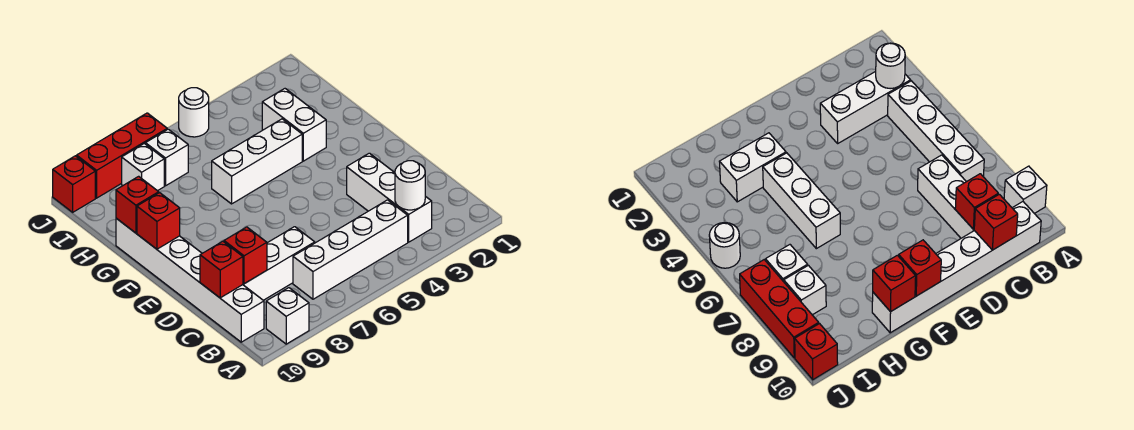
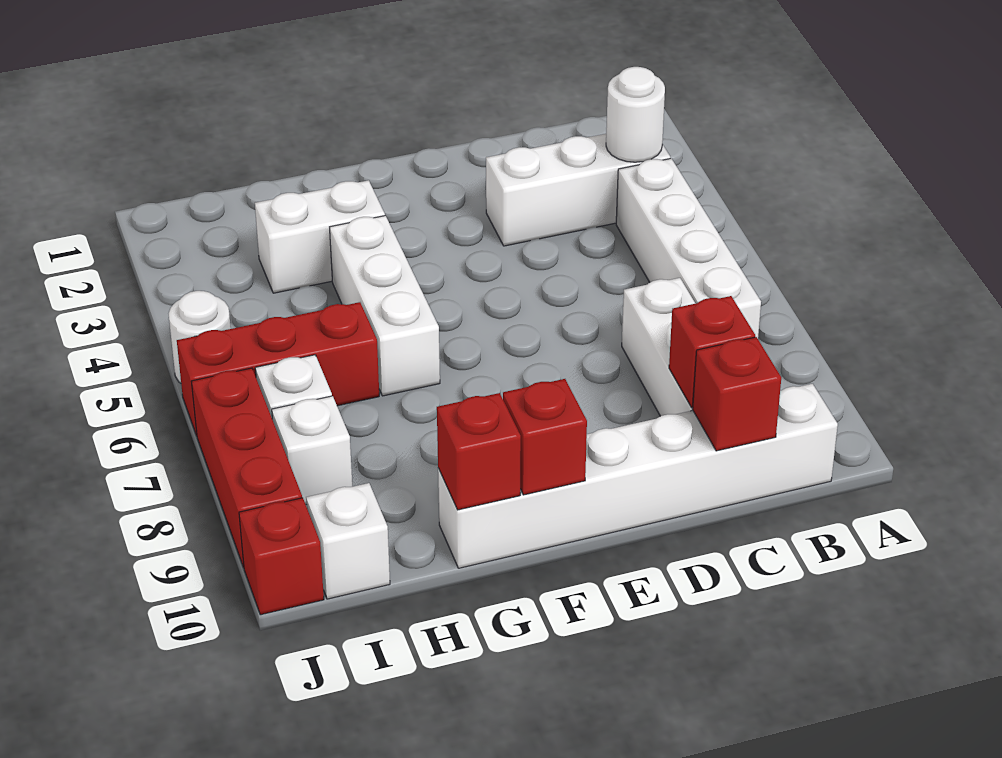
white brick A9 level 1 -> white brick I10 level 1
none -> red brick H6:J6 level 1

